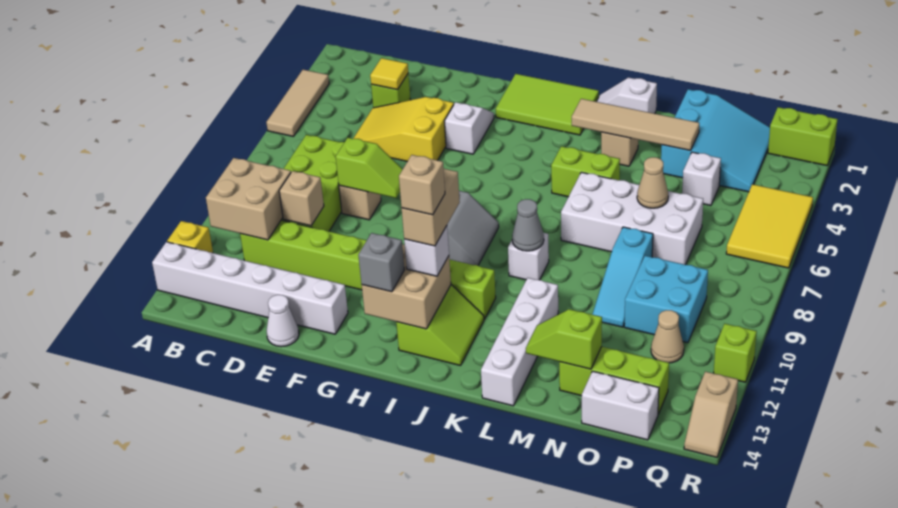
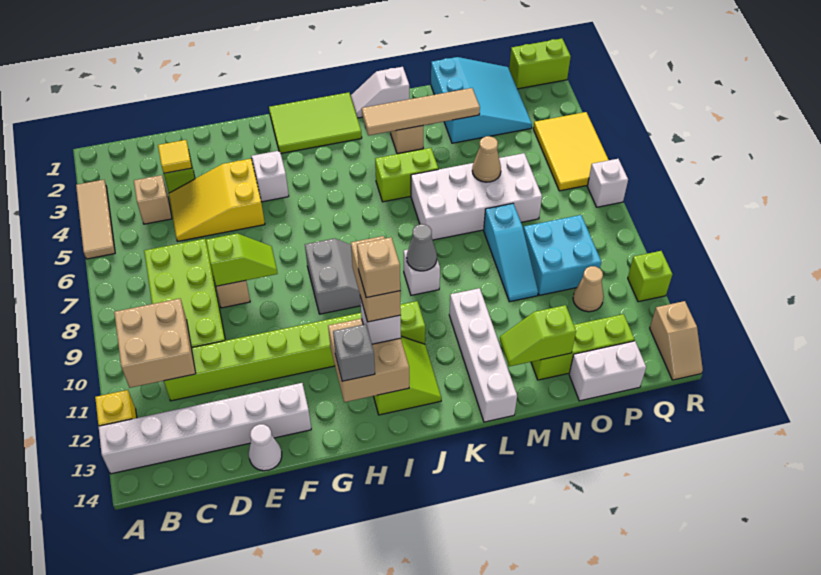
tan brick D10 level 2 -> tan brick C4 level 1
white brick O4 level 1 -> white brick R7 level 1

